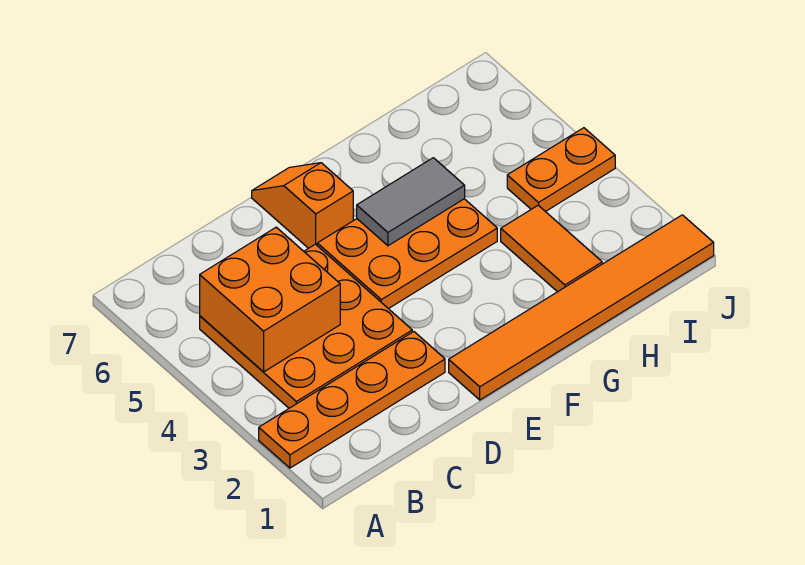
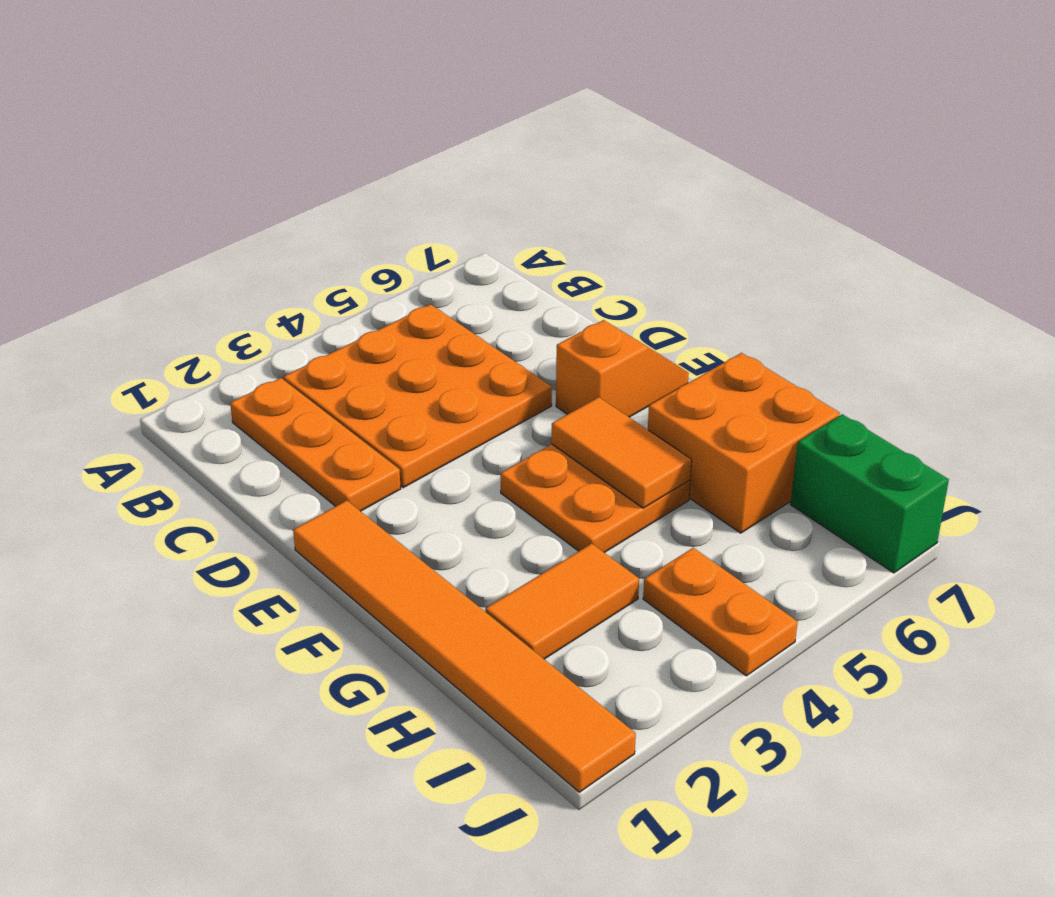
orange plate A2:D2 level 1 -> orange plate B2:D2 level 1
orange brick B4:C5 level 2 -> orange brick G6:H7 level 1
orange plate E4:G5 level 1 -> orange plate F4:G5 level 1
grey tile F5:G5 level 2 -> orange tile F5:G5 level 2
none -> green brick I7:J7 level 1

